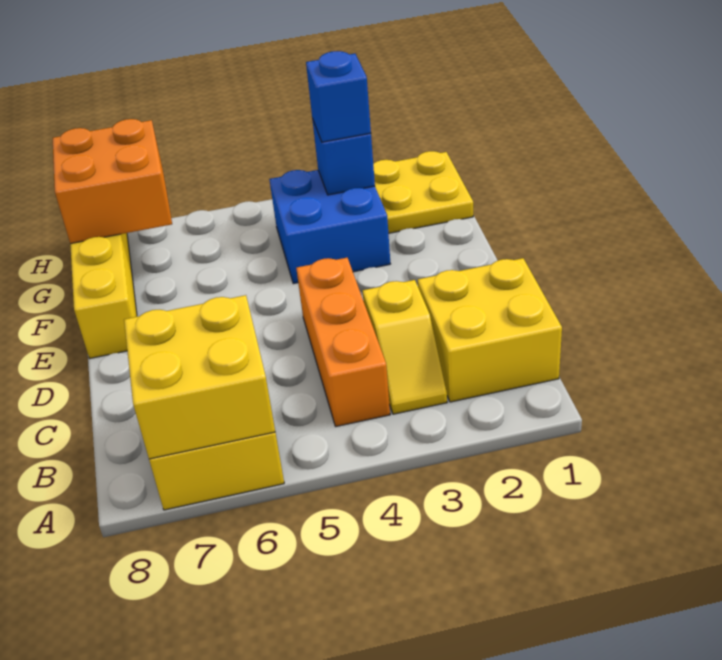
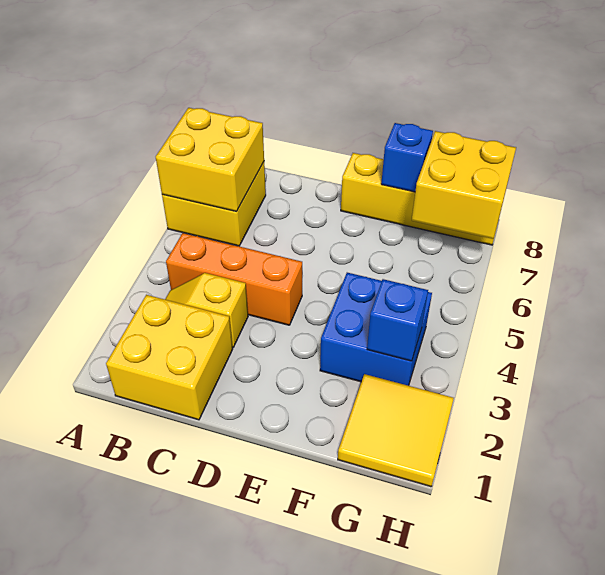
yellow plate G1:H2 level 1 -> yellow tile G1:H2 level 1
blue brick G3 level 3 -> blue brick F8 level 2
orange brick G7:H8 level 2 -> yellow brick G7:H8 level 2

